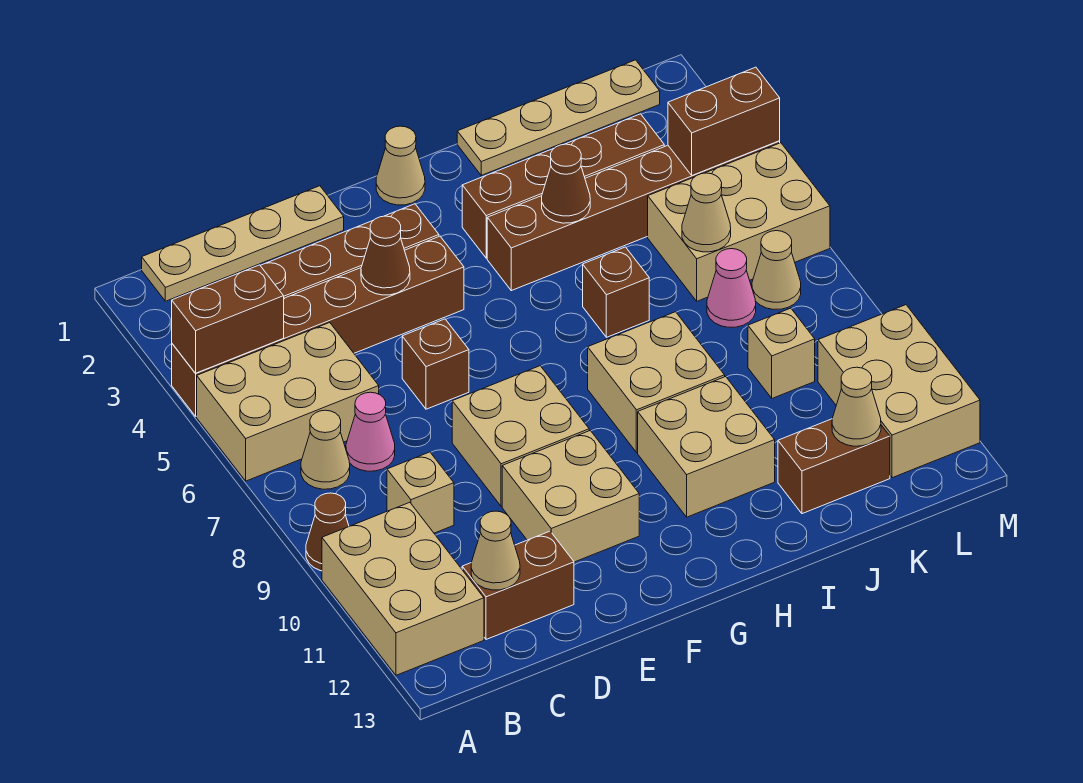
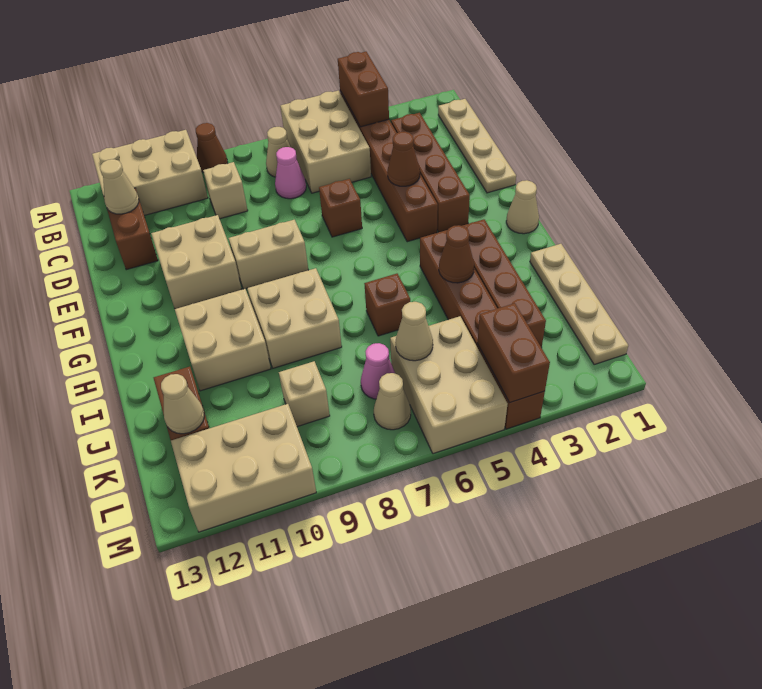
tan brick E8:F9 level 1 -> tan brick F8:F9 level 1

